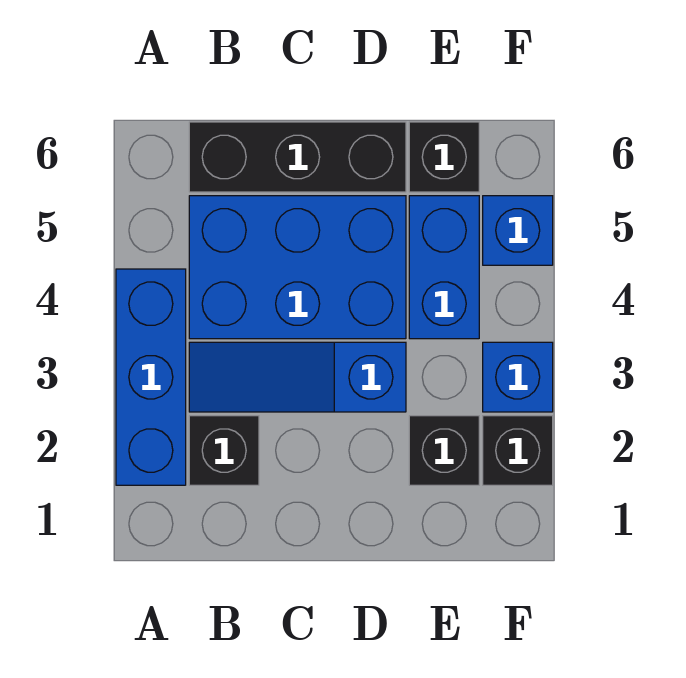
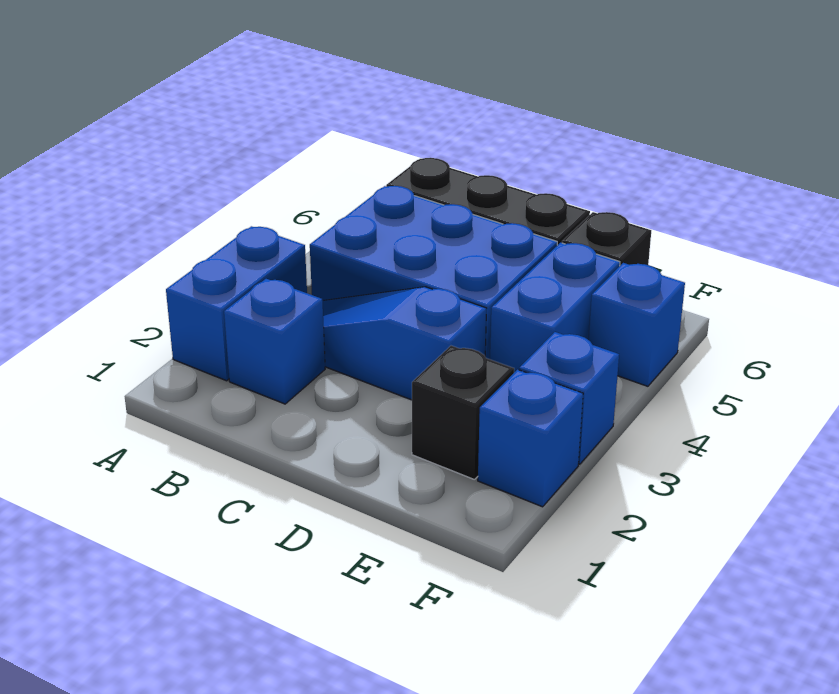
blue brick A2:A4 level 1 -> blue brick A2:A3 level 1
black brick B2 level 1 -> blue brick B2 level 1
black brick F2 level 1 -> blue brick F2 level 1

